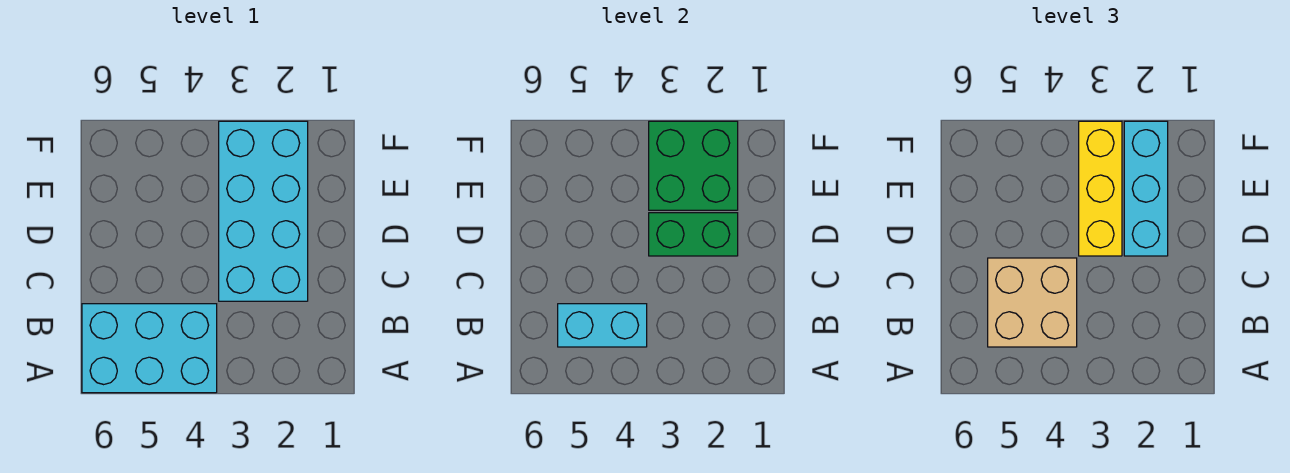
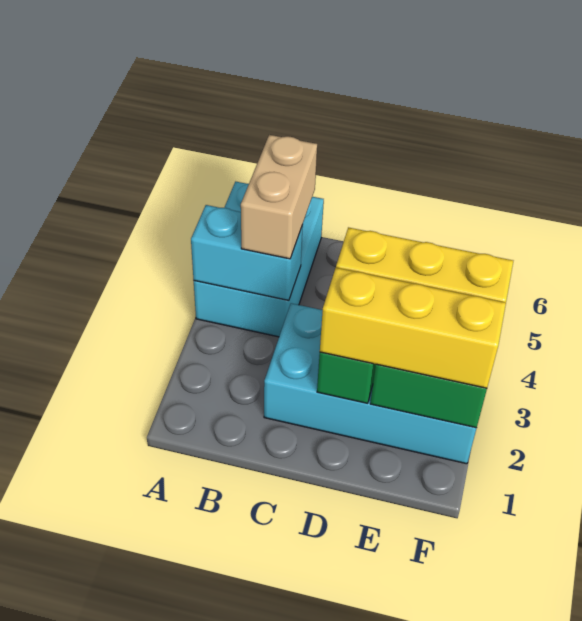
cyan brick B4:B5 level 2 -> cyan brick A4:B4 level 2
tan brick B4:C5 level 3 -> tan brick B4:B5 level 3
cyan brick D2:F2 level 3 -> yellow brick D2:F2 level 3

